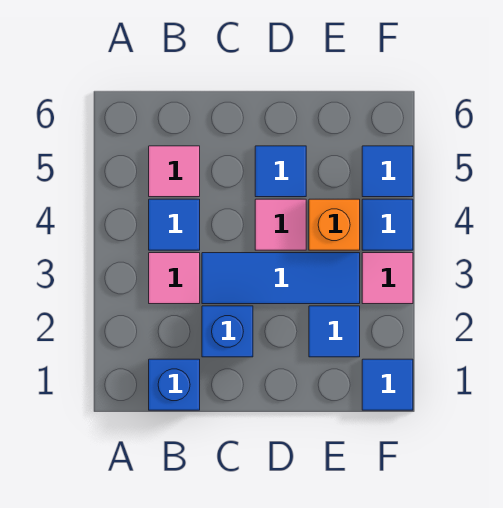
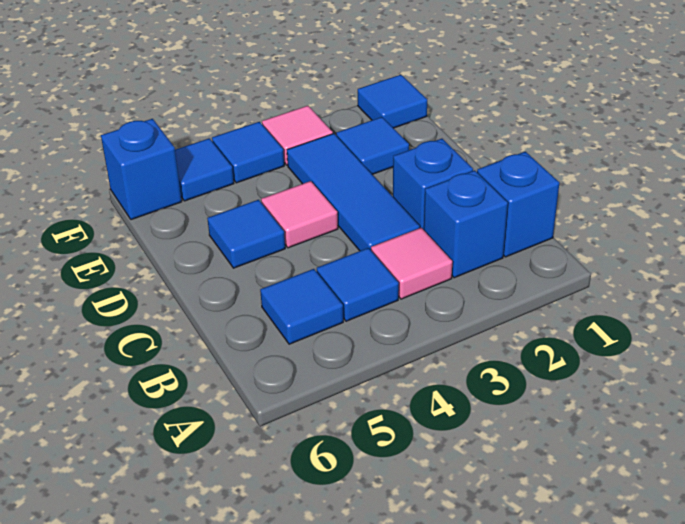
none -> blue brick B2 level 1
pink tile B5 level 1 -> blue tile B5 level 1
orange brick E4 level 1 -> none
none -> blue brick F6 level 1

